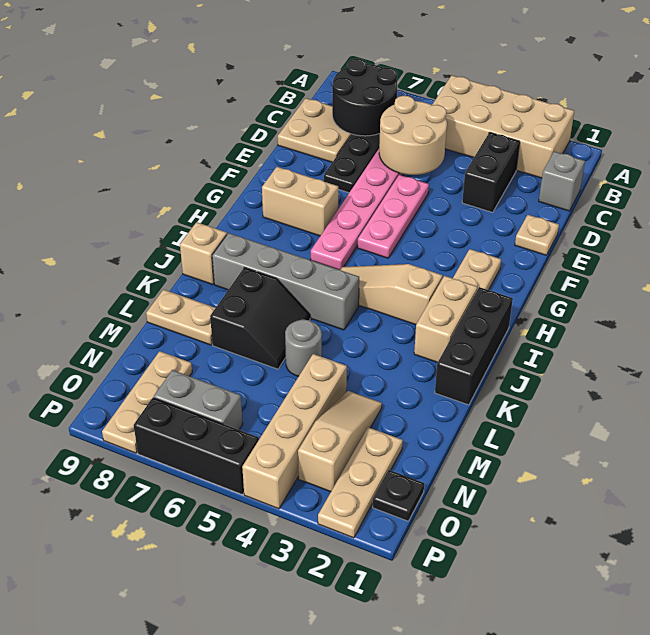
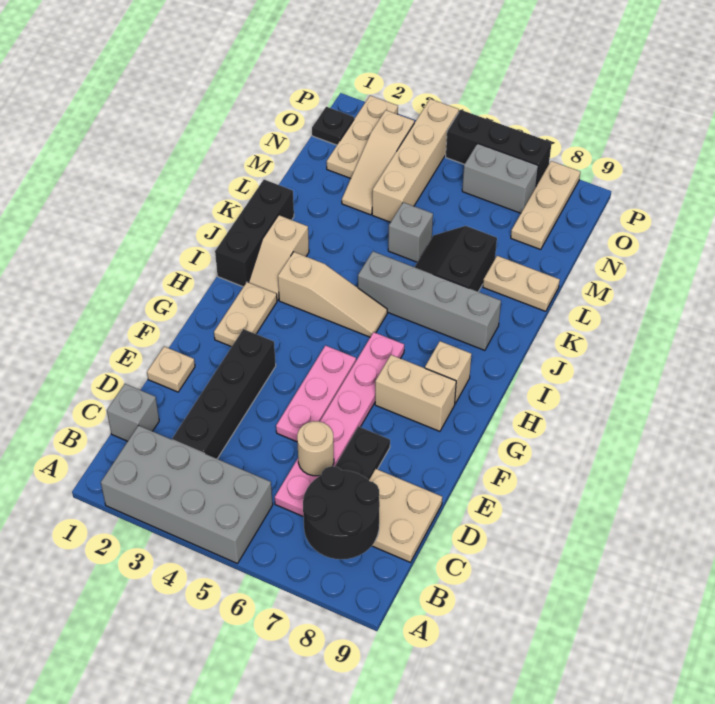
tan brick A2:B5 level 1 -> grey brick A2:B5 level 1
black brick C3:D3 level 1 -> black brick C3:F3 level 1
tan round brick C5:D6 level 2 -> tan round brick D6 level 2
tan brick I2:J2 level 1 -> tan slope I2:J2 level 1 top J
tan brick J9 level 1 -> tan brick H8 level 1
grey round brick L5 level 1 -> grey brick L5 level 1

